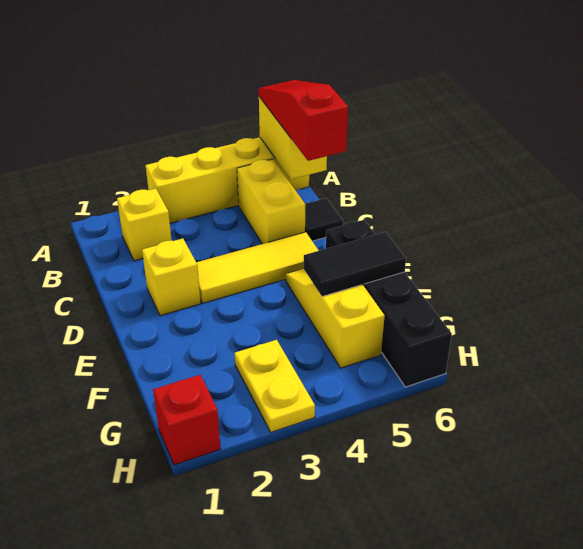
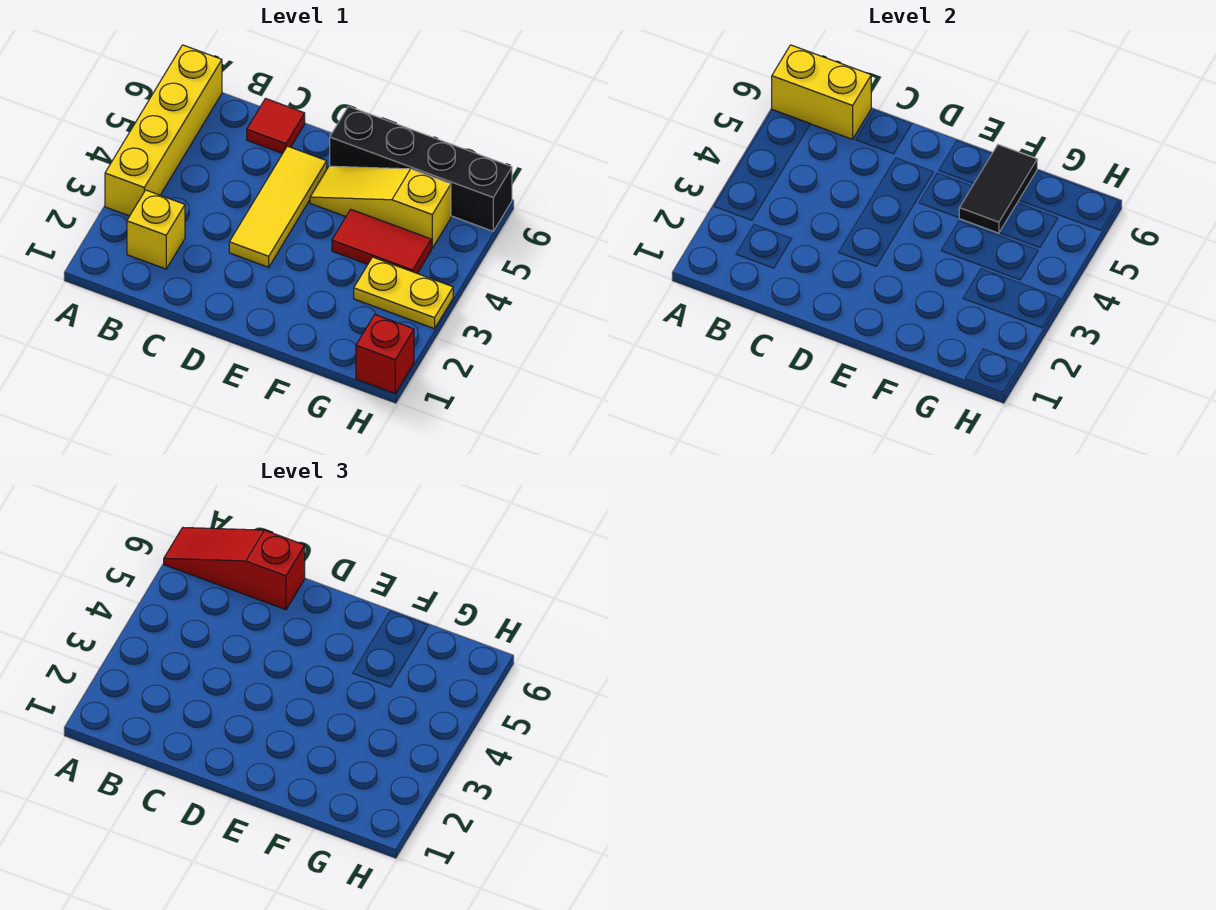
yellow brick B5:C5 level 1 -> none
black tile C6 level 1 -> red tile C6 level 1
yellow brick D2 level 1 -> none
none -> red tile F4:G4 level 1

